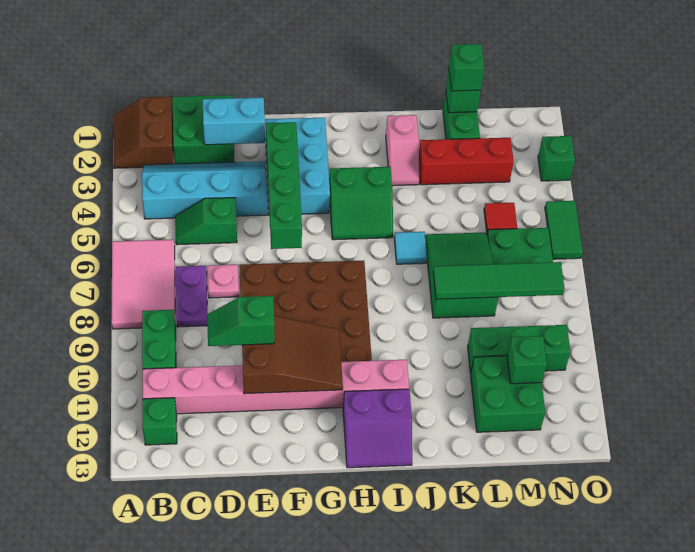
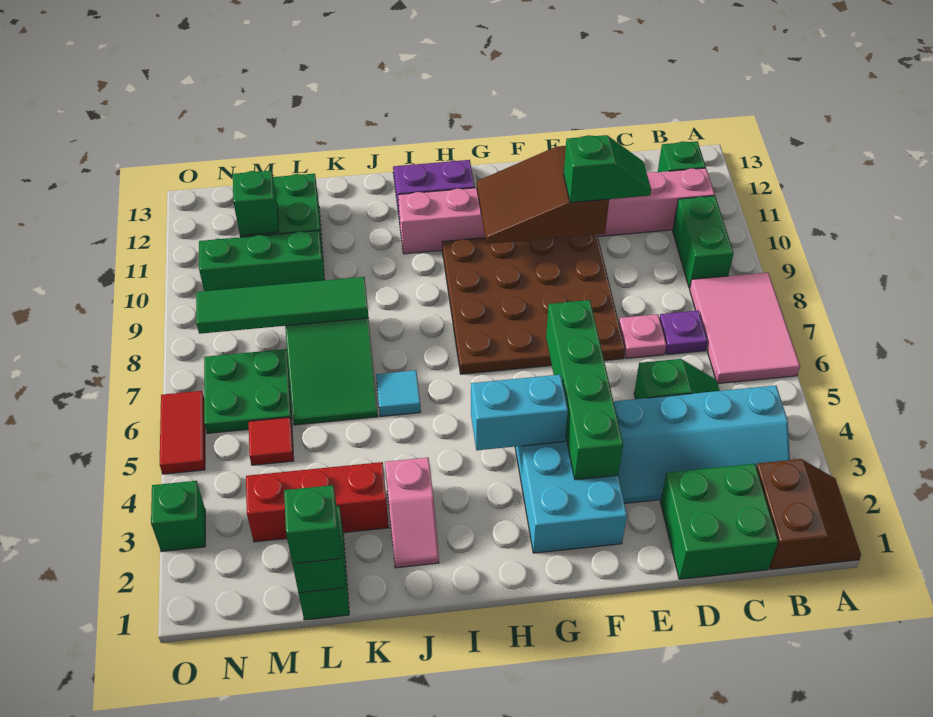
purple plate C7:C8 level 1 -> purple plate C7 level 1
cyan brick D2:E2 level 2 -> cyan brick G4:H4 level 2
green slope H4:I5 level 1 top 4 -> none
pink slope J2:J3 level 1 top 2 -> pink slope J2:J3 level 1 top 3
green tile O5:O6 level 1 -> red tile O5:O6 level 1

